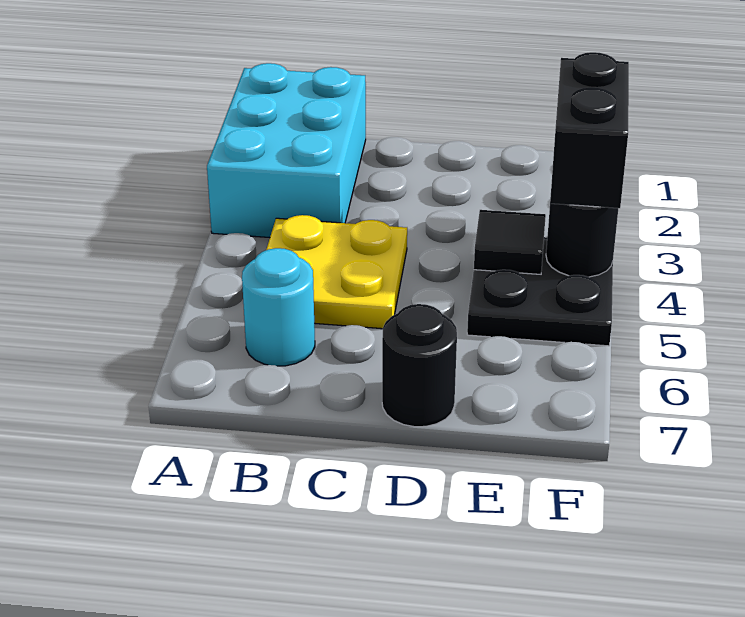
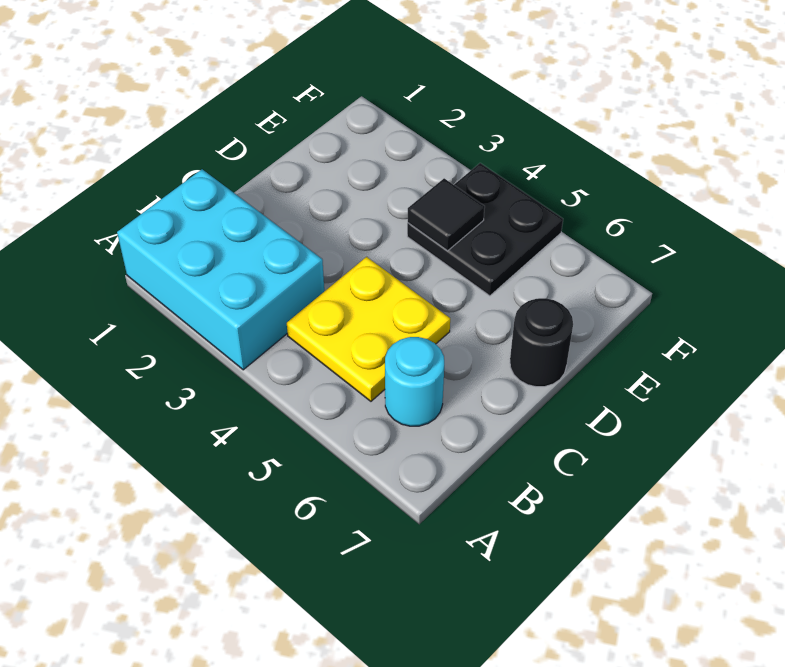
black brick F3:F4 level 3 -> none
black round brick F4 level 2 -> none

